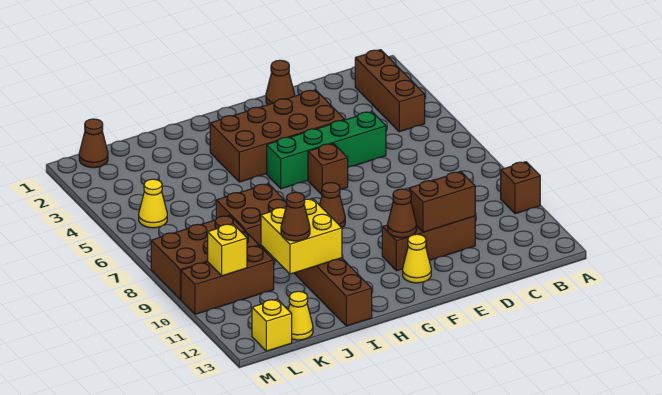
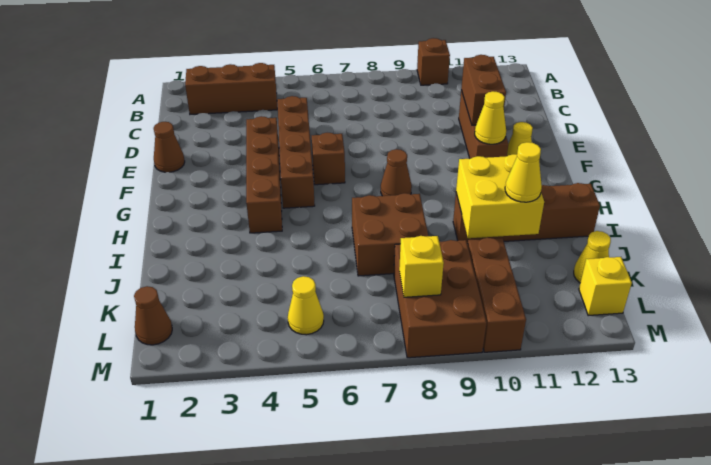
green brick D5:G5 level 1 -> brown brick D5:G5 level 1
brown brick E3:H4 level 1 -> brown brick E4:H4 level 1
brown cone F11 level 2 -> yellow cone F11 level 2
brown cone J11 level 3 -> yellow cone J11 level 3
yellow brick L10 level 2 -> yellow brick L8 level 2

